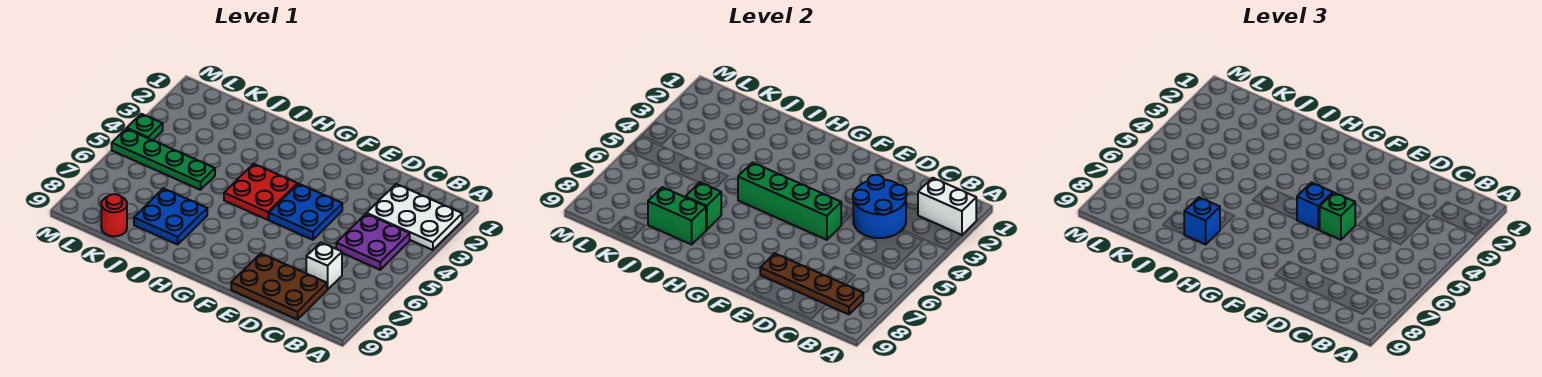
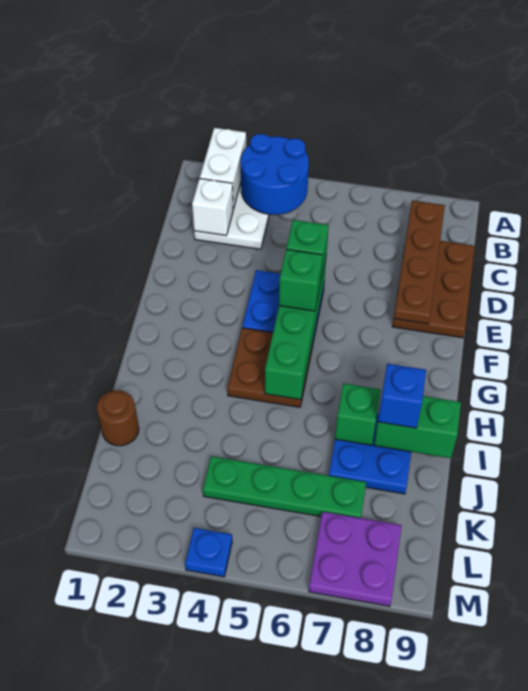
purple plate B4:C5 level 1 -> purple plate L7:M8 level 1
blue round brick C3:D4 level 2 -> blue round brick A3:B4 level 2
white brick C7 level 1 -> white brick C2 level 2
blue brick F5 level 3 -> green brick F5 level 3
red plate G4:H5 level 1 -> brown plate G4:H5 level 1
green brick I8:J8 level 2 -> green brick I8:I9 level 2
none -> brown round brick J1 level 1
green plate J5:M5 level 1 -> green plate K4:K7 level 1
red round brick K9 level 1 -> none
green plate M4 level 1 -> blue plate M4 level 1

